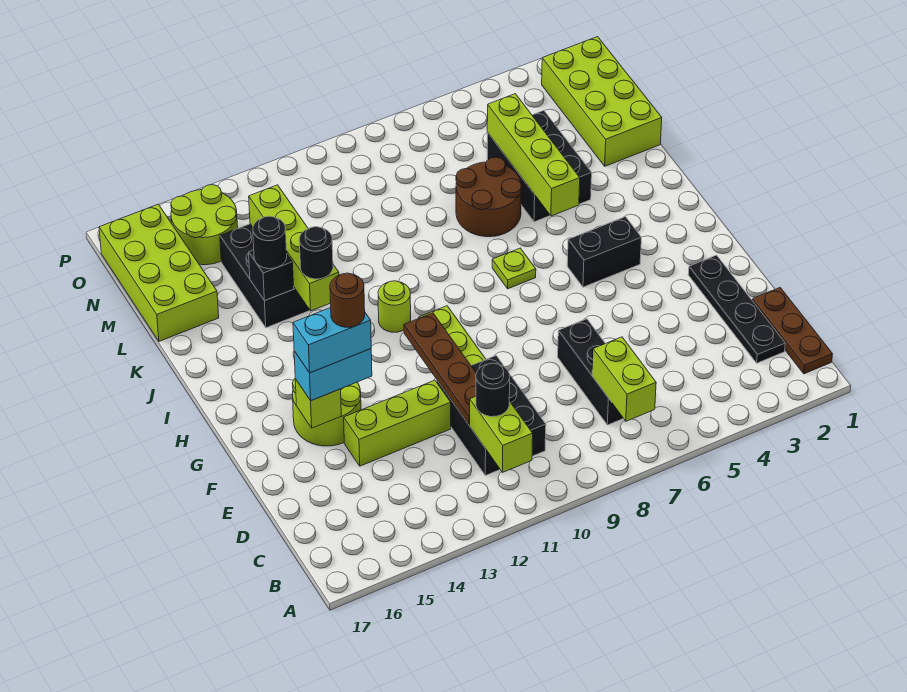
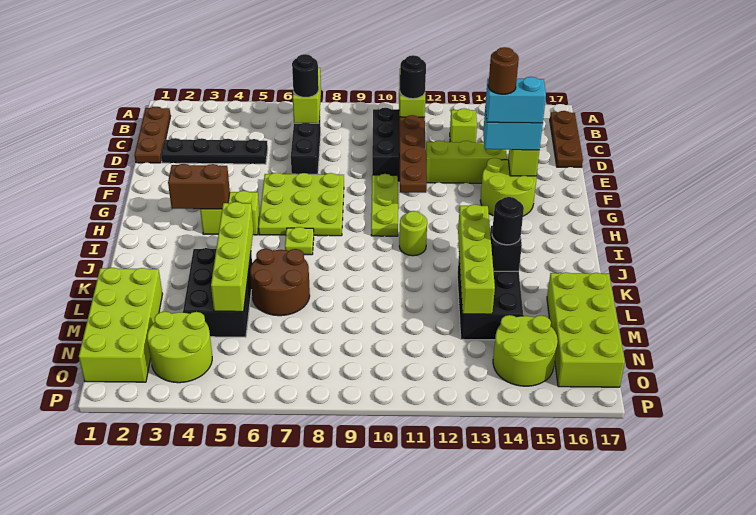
none -> brown plate B17:D17 level 1
black plate C2:F2 level 1 -> black plate D2:D5 level 1
none -> lime brick C13 level 1
none -> lime plate F6:H8 level 1
none -> brown brick H3:H4 level 2
black brick H4:H5 level 1 -> lime brick H4:H5 level 1
black round brick J13 level 3 -> black round brick C7 level 3
none -> lime round brick N3:O4 level 1

